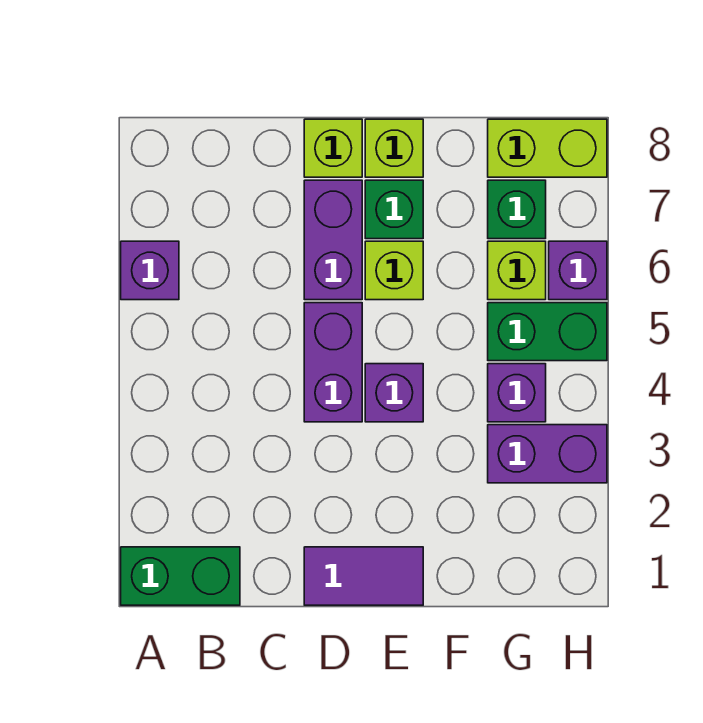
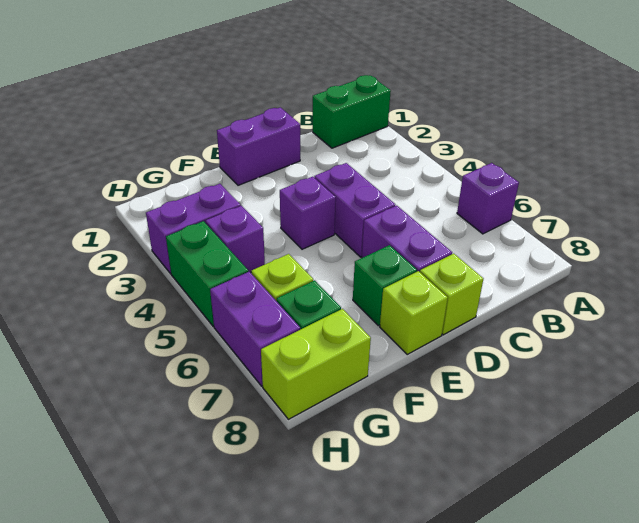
purple tile D1:E1 level 1 -> purple brick D1:E1 level 1
lime brick E6 level 1 -> none
green brick G5:H5 level 1 -> green brick H4:H5 level 1
purple brick H6 level 1 -> purple brick H6:H7 level 1

